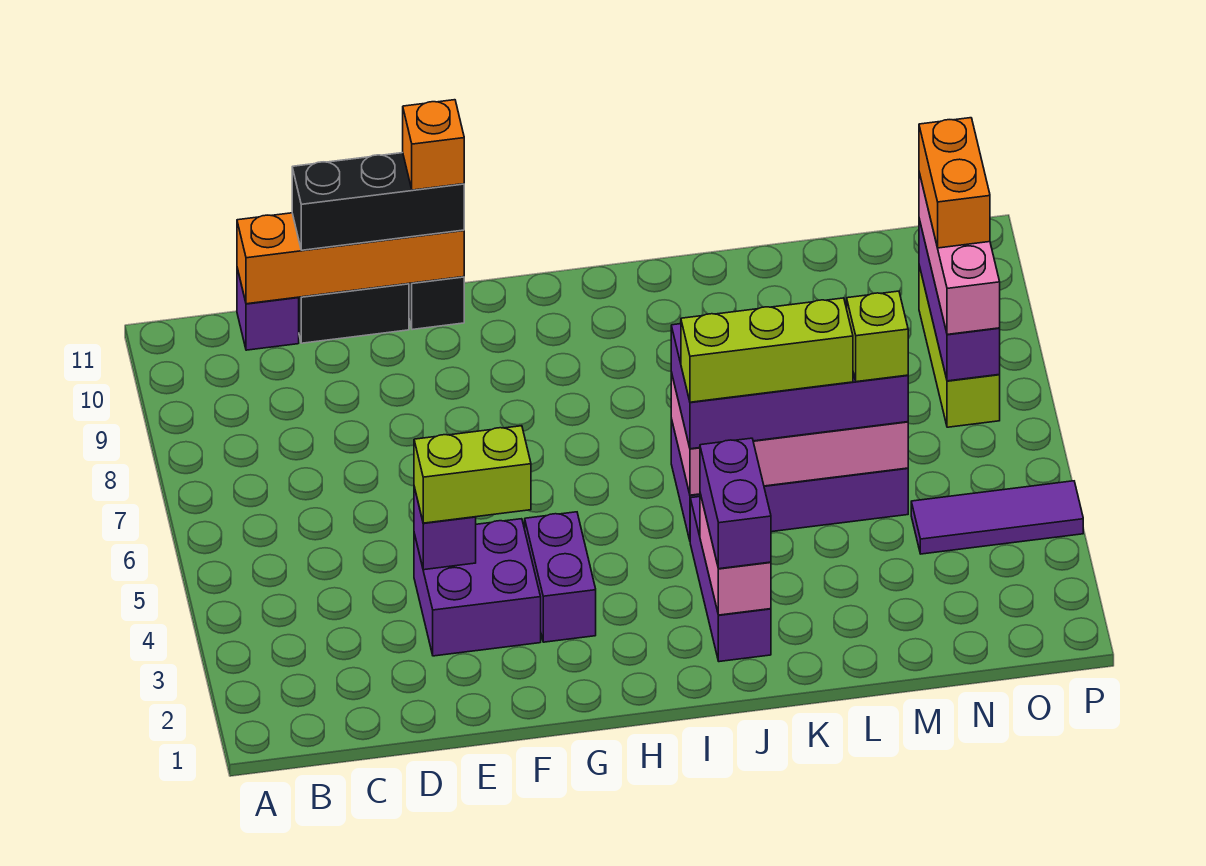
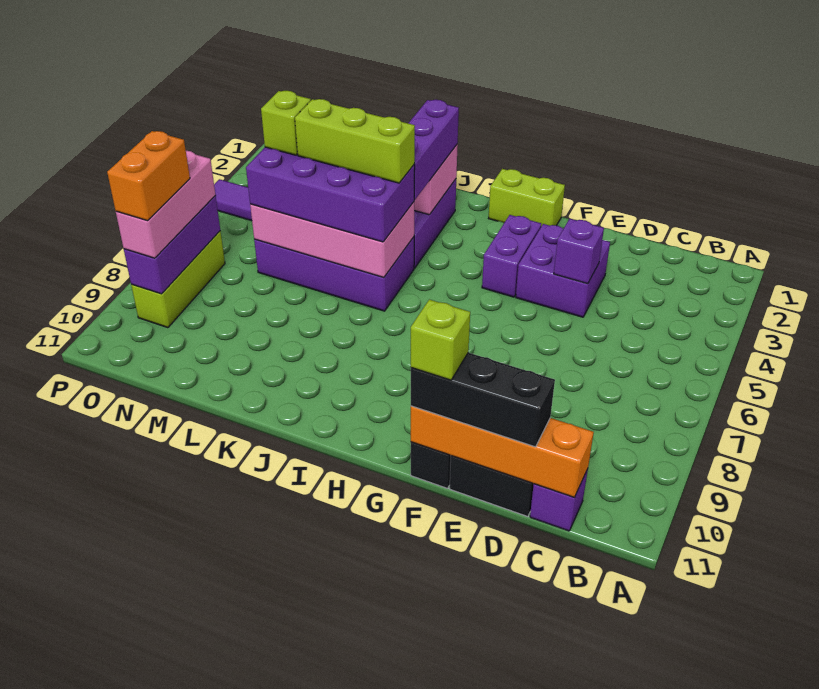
lime brick E4:F4 level 3 -> lime brick G1:H1 level 1
orange brick F11 level 4 -> lime brick F11 level 4
purple brick J2:J3 level 3 -> purple brick J2:J4 level 3

